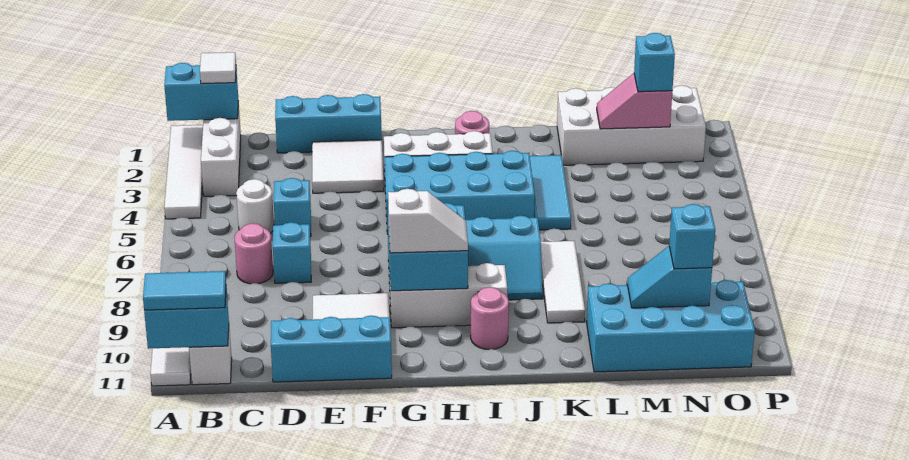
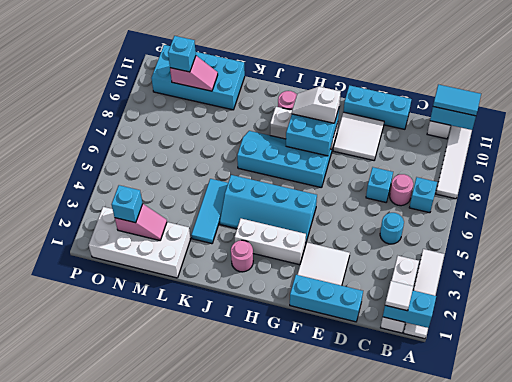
white round brick C5 level 1 -> cyan round brick C5 level 1
cyan brick D5 level 1 -> cyan brick B7 level 1
cyan brick G4:J5 level 1 -> cyan slope G4:J5 level 1 top 5
white tile K7:K9 level 1 -> none
cyan slope M10:N10 level 2 top N -> pink slope M10:N10 level 2 top N

